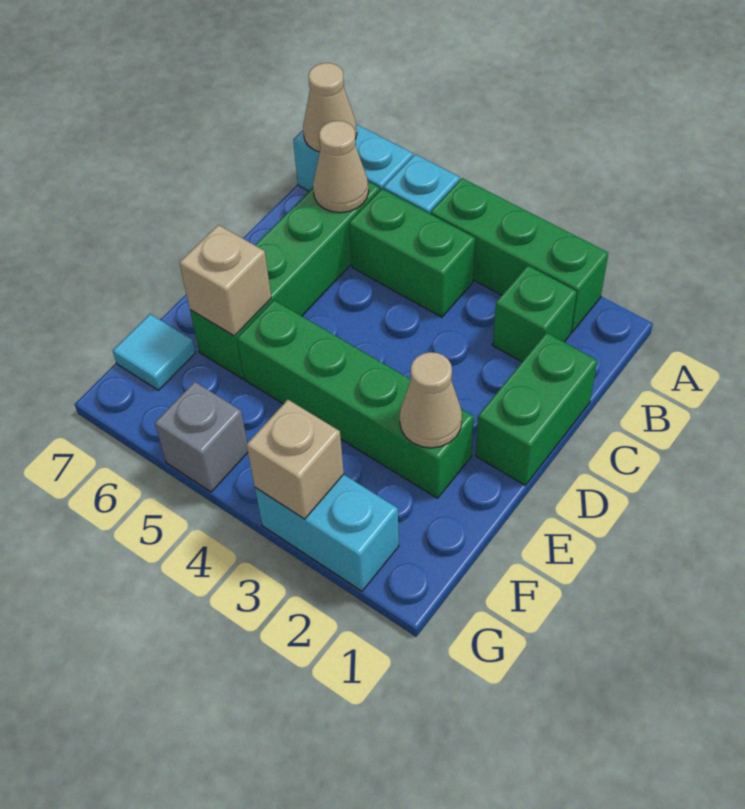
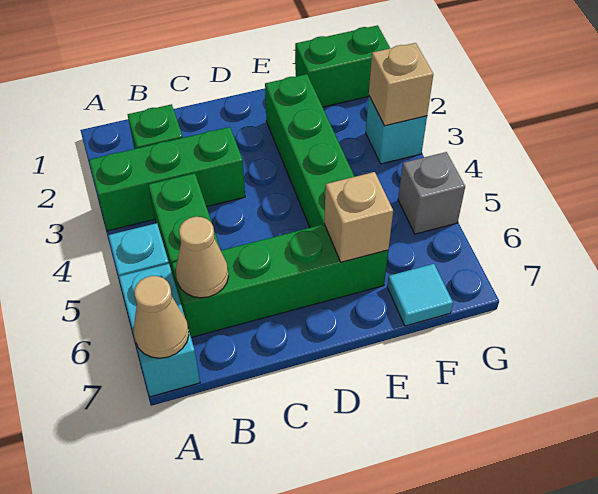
green brick A2:A4 level 1 -> green brick A3:C3 level 1
green brick C1:D1 level 1 -> green brick F1:G1 level 1
tan cone E2 level 2 -> none
cyan brick G2:G3 level 1 -> cyan brick G3 level 1

